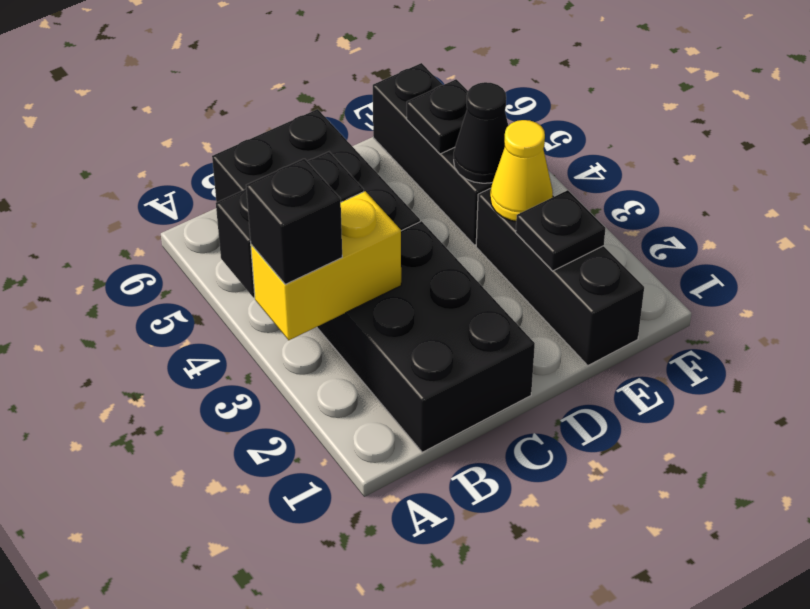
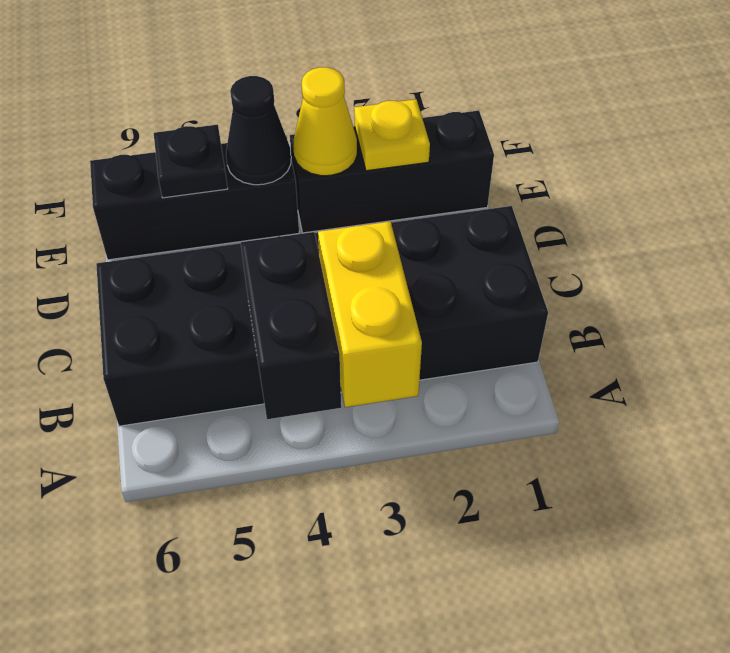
black brick A3 level 3 -> none
black plate E2 level 2 -> yellow plate E2 level 2

